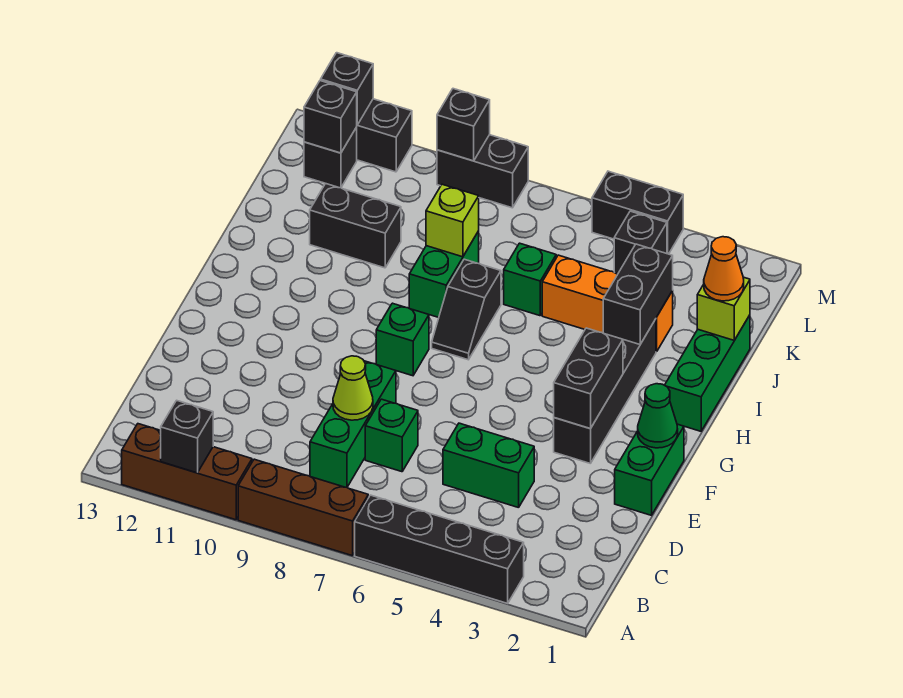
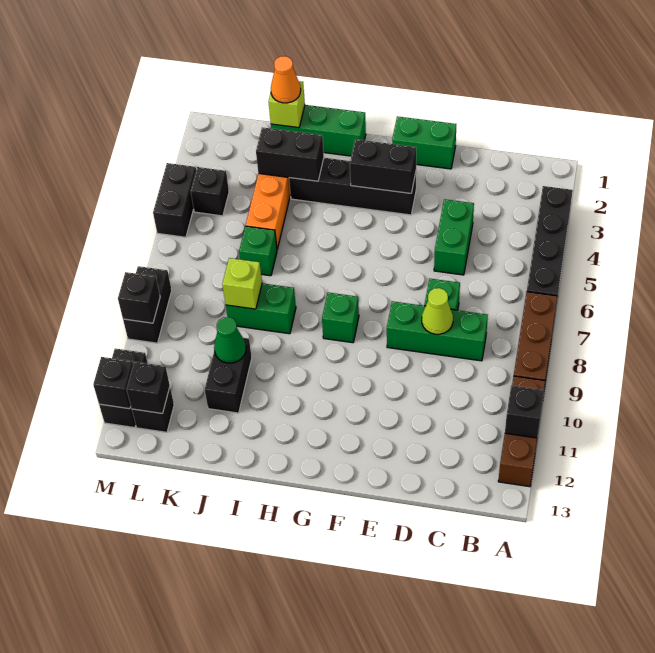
green cone F1 level 2 -> green cone J10 level 2
black slope H7:I7 level 1 top I -> none

